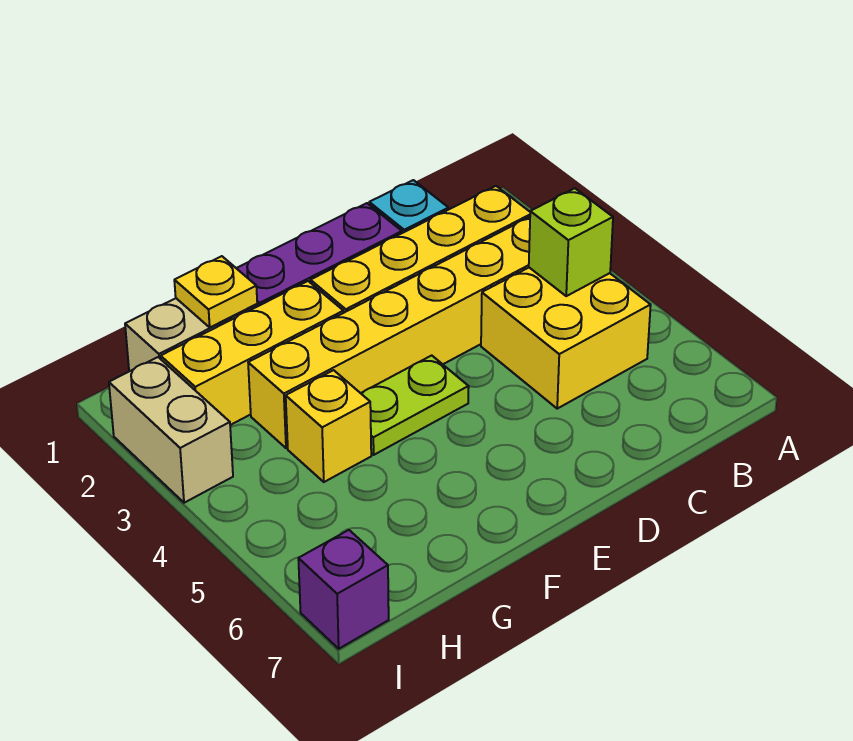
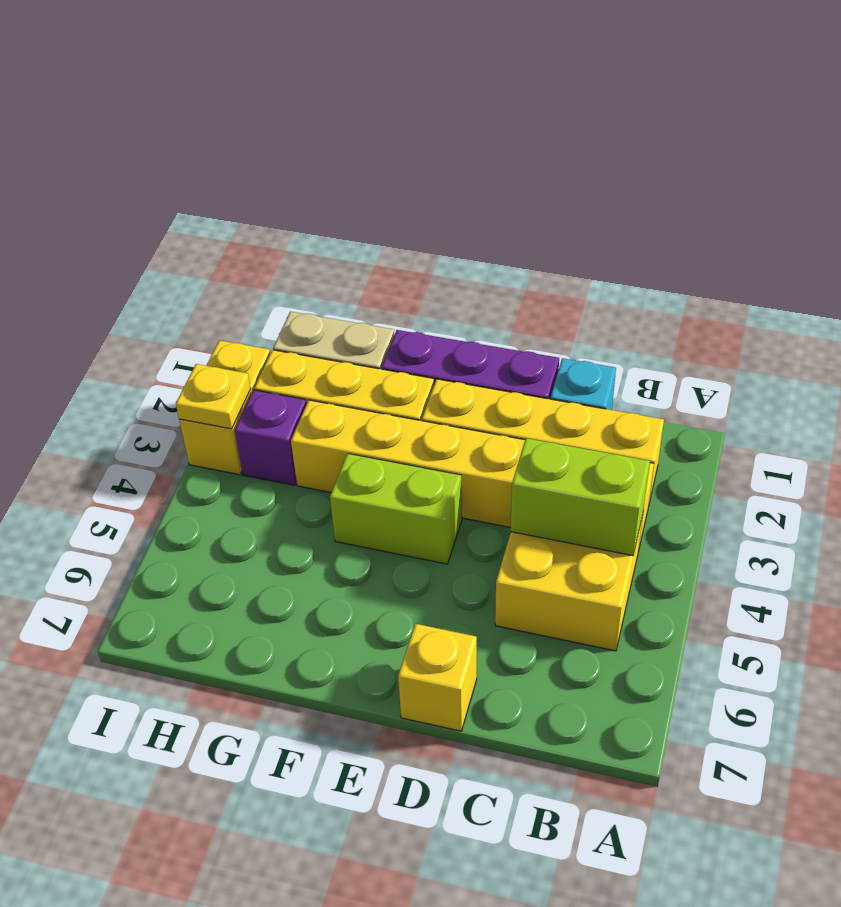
lime brick B4 level 2 -> lime brick B4:C4 level 2
lime plate E4:F4 level 1 -> lime brick E4:F4 level 1
yellow plate G1 level 2 -> yellow plate I3 level 2
yellow brick G4 level 1 -> yellow brick D7 level 1
tan brick I2:I3 level 1 -> yellow brick I2:I3 level 1
purple brick I7 level 1 -> purple brick H3 level 1

